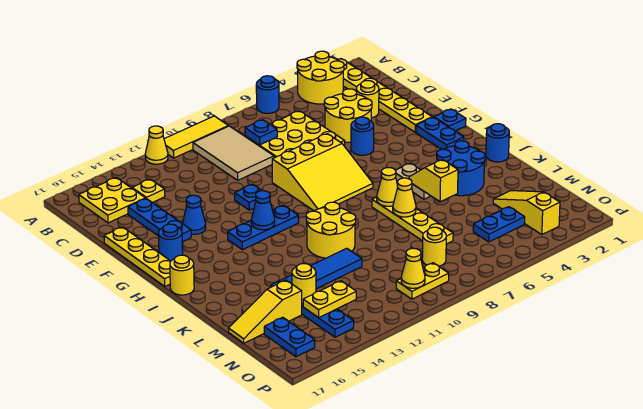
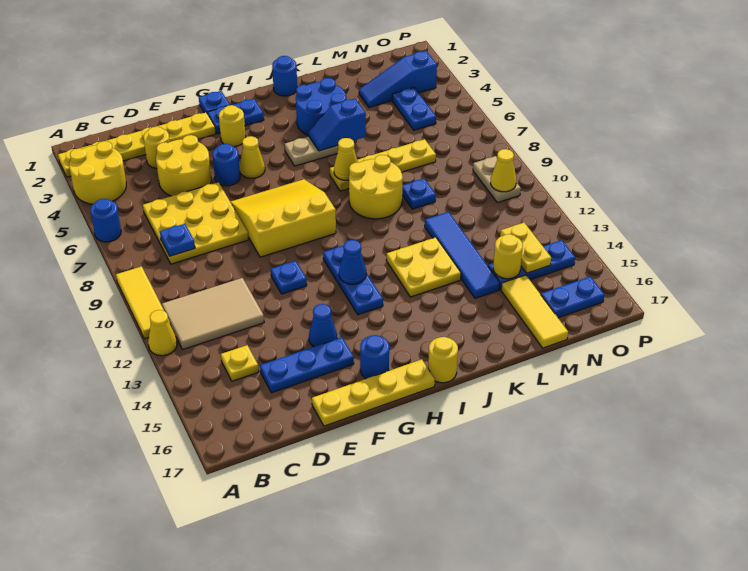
tan tile B9:D10 level 1 -> tan tile B11:D12 level 1
yellow plate B15:C16 level 1 -> yellow plate J12:K13 level 1
yellow slope F7:H9 level 1 top F -> yellow slope F7:H9 level 1 top 9
yellow slope J5:K5 level 2 top K -> blue slope J5:K5 level 2 top K
yellow round brick J10:K11 level 1 -> yellow round brick J8:K9 level 1
yellow cone K7 level 2 -> yellow cone G5 level 1
none -> blue plate L9 level 1
yellow slope M3:O3 level 1 top O -> blue slope M3:O3 level 1 top O
yellow slope M15:M17 level 1 top 15 -> yellow tile M15:M17 level 1
yellow round brick N8 level 1 -> yellow round brick G3 level 1
yellow plate O9:O10 level 1 -> tan plate O9:O10 level 1

